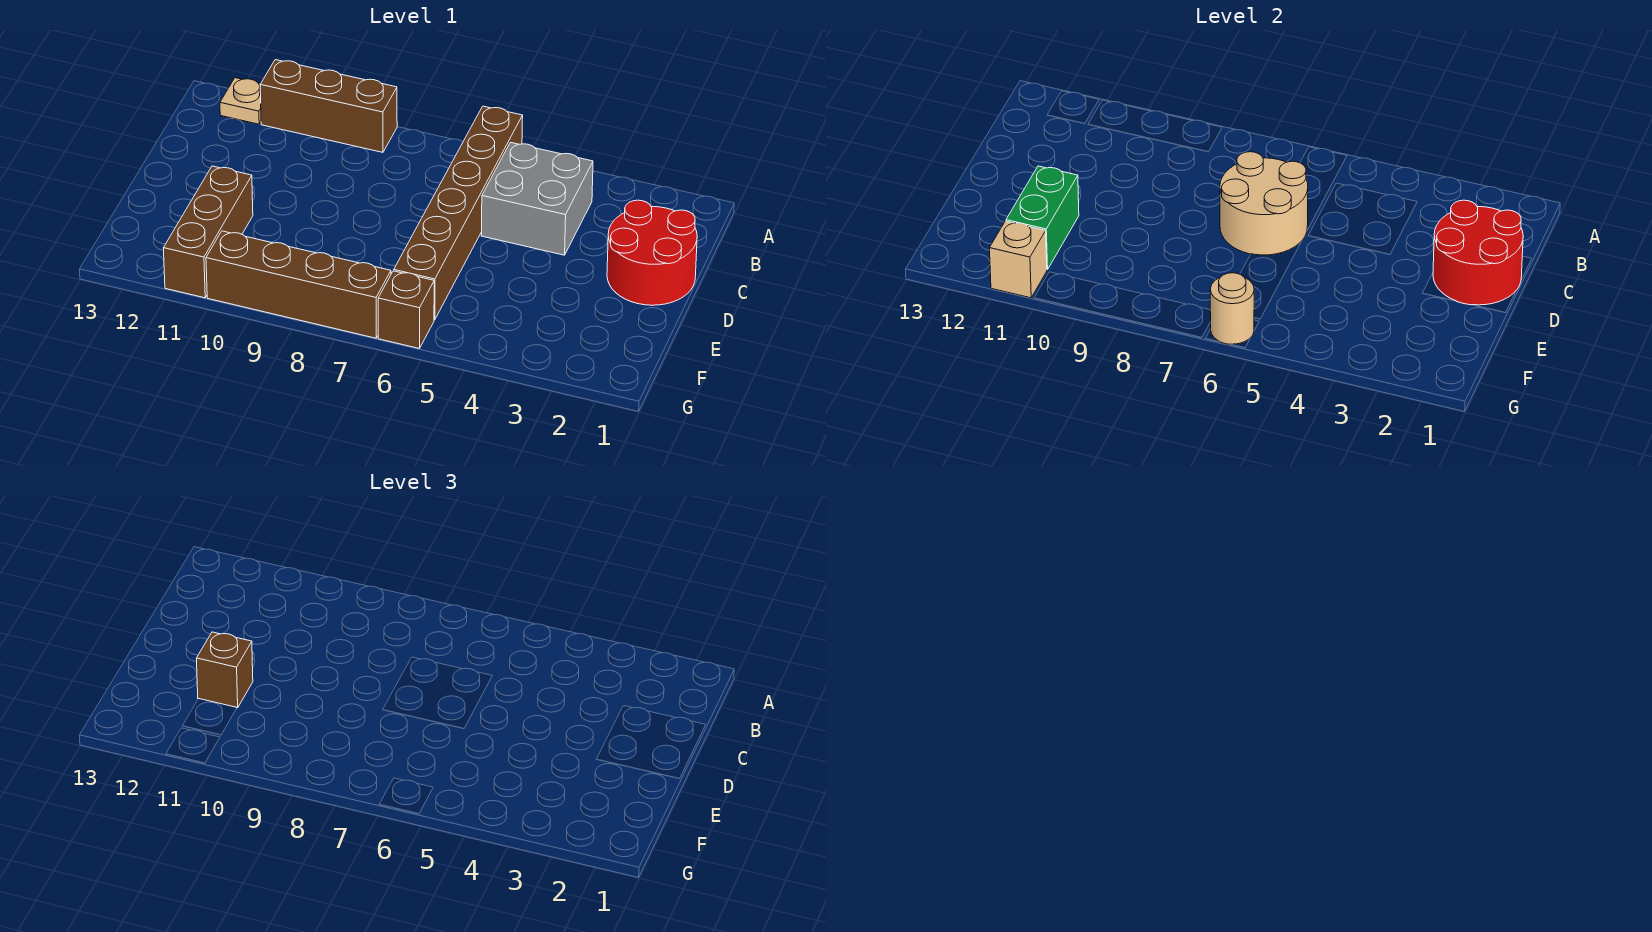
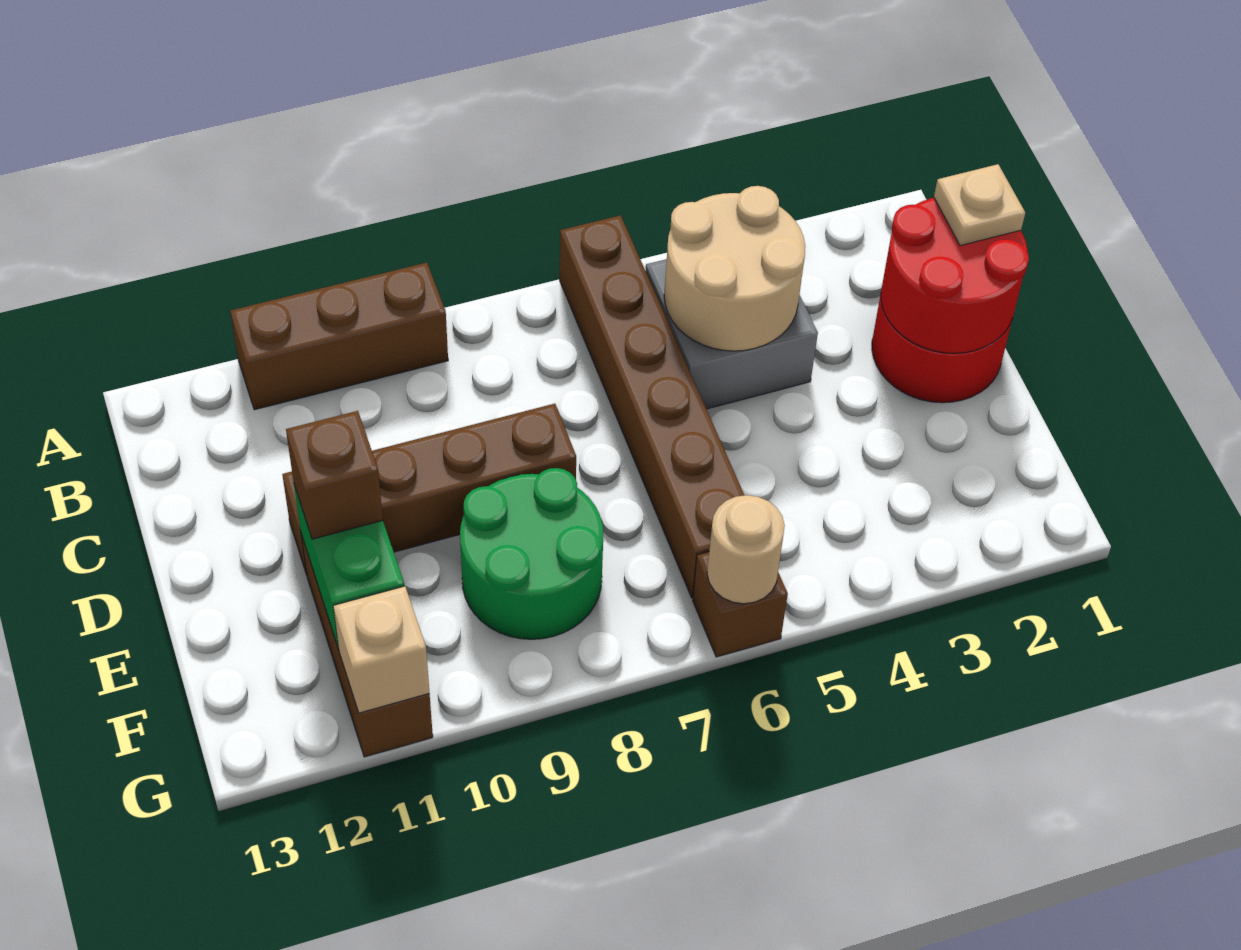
tan plate A12 level 1 -> tan plate C1 level 3
tan round brick C6:D7 level 2 -> tan round brick B4:C5 level 2
none -> green round brick E8:F9 level 1
brown brick G7:G10 level 1 -> brown brick D8:D11 level 1

